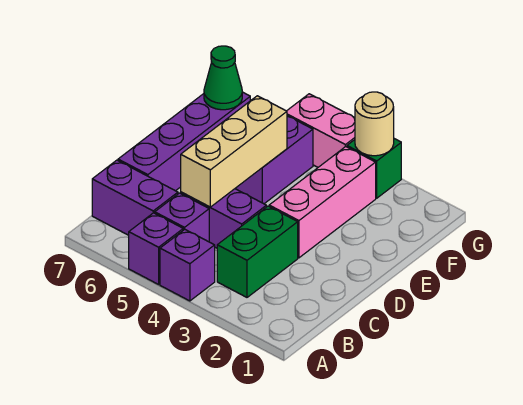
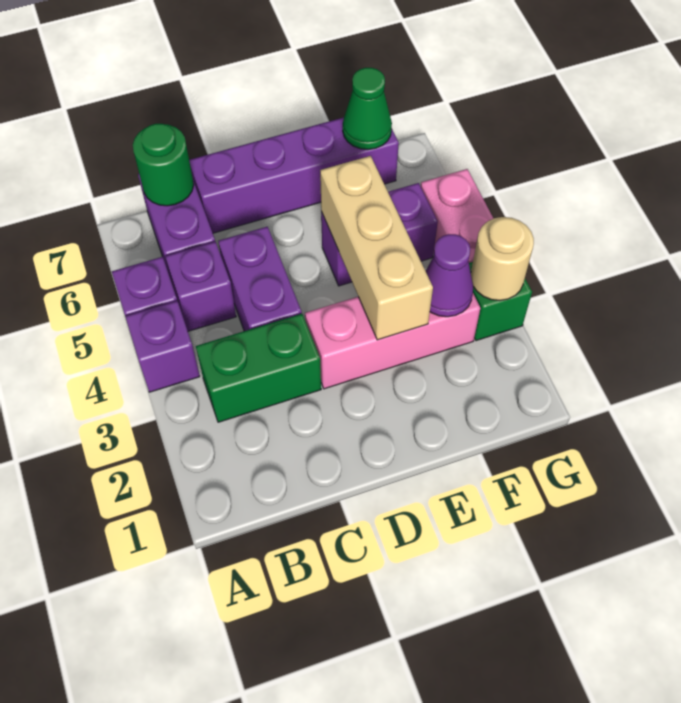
none -> green round brick B7 level 2
tan brick C5:E5 level 2 -> tan brick E3:E5 level 2
none -> purple cone F3 level 2

